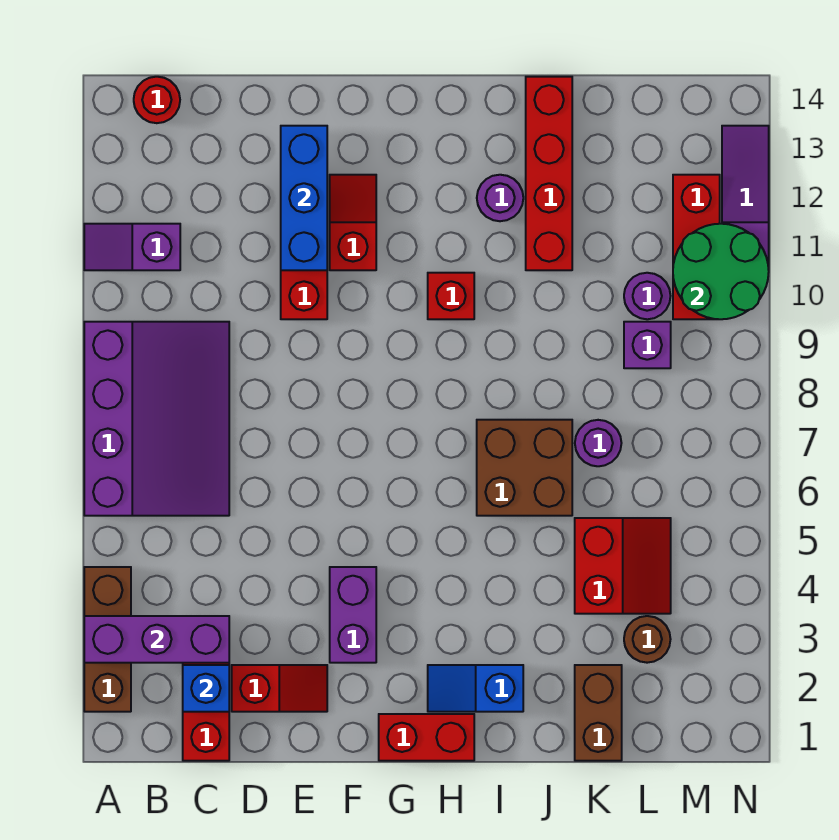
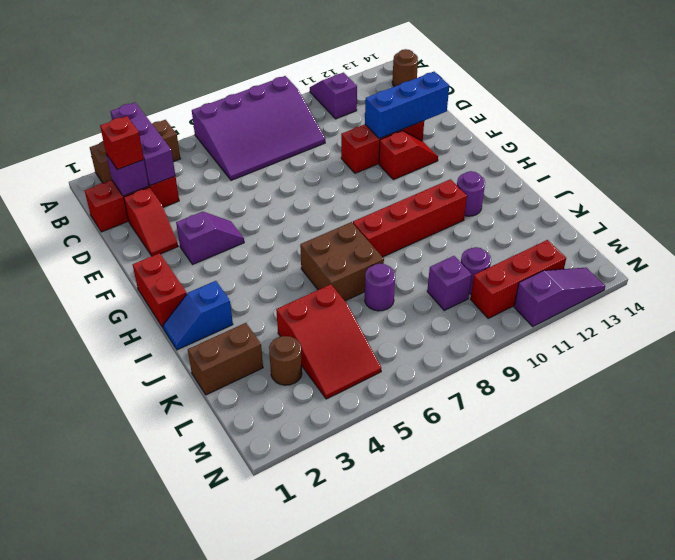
red round brick B14 level 1 -> brown round brick B14 level 1
blue brick C2 level 2 -> purple brick C2 level 2
purple brick F3:F4 level 1 -> purple slope F3:F4 level 1 top 3
blue slope H2:I2 level 1 top I -> blue slope I1:I2 level 1 top 2
red brick H10 level 1 -> red brick C2 level 3
red brick J11:J14 level 1 -> red brick I8:I11 level 1
red slope K4:L5 level 1 top K -> red slope K4:M5 level 1 top K
green round brick M10:N11 level 2 -> none

